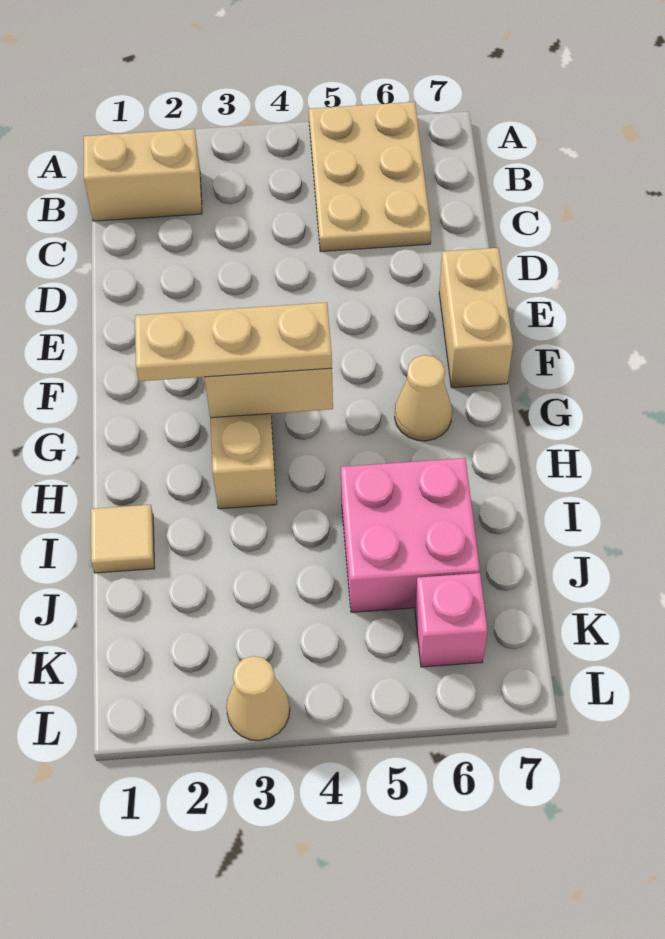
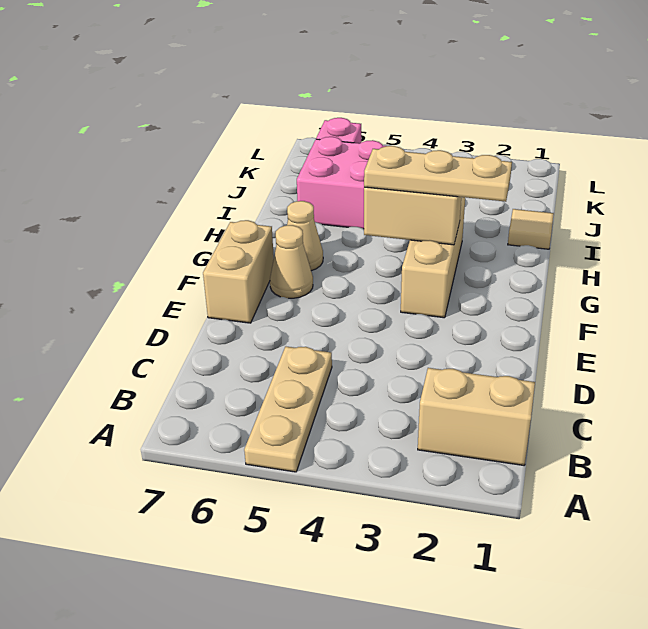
tan plate A5:C6 level 1 -> tan plate A5:C5 level 1
tan cone L3 level 1 -> tan cone F6 level 1

